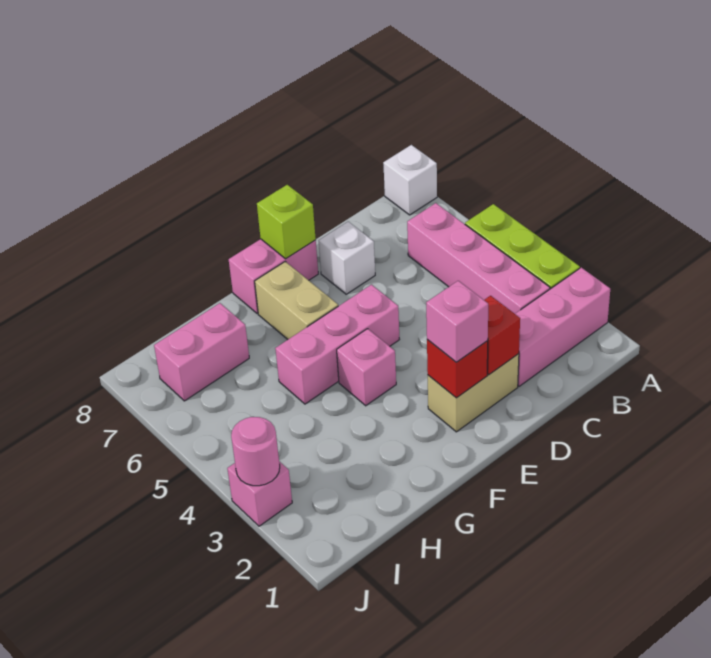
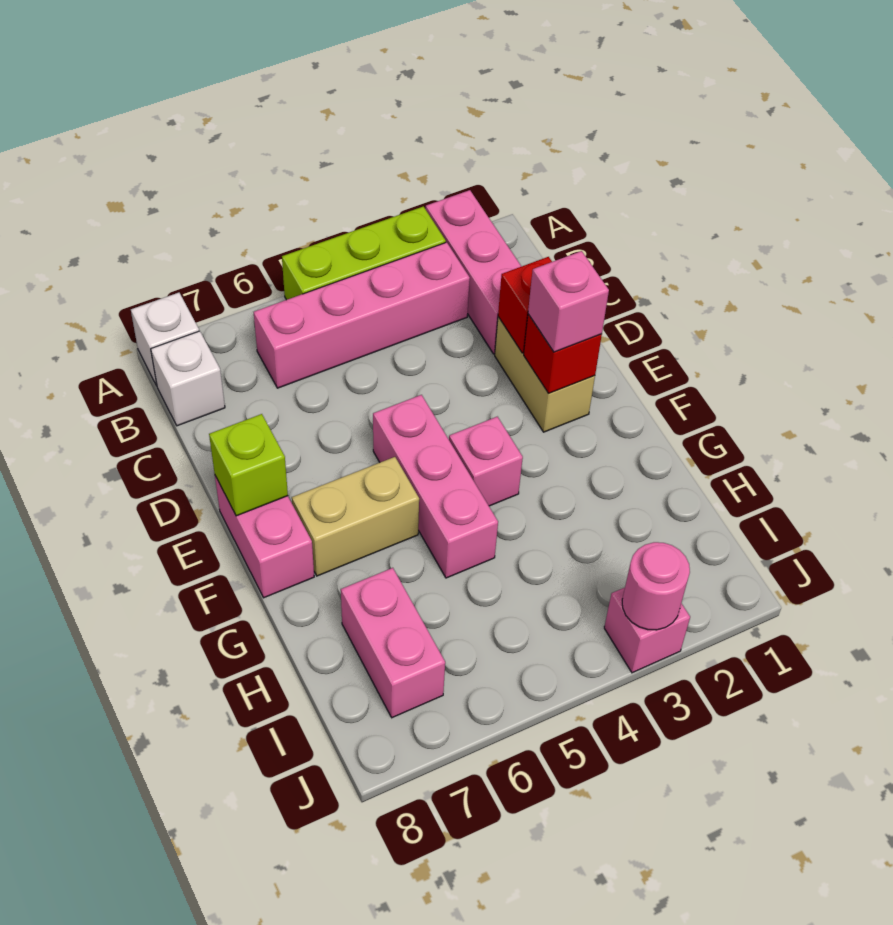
white brick D7 level 1 -> white brick B8 level 1

